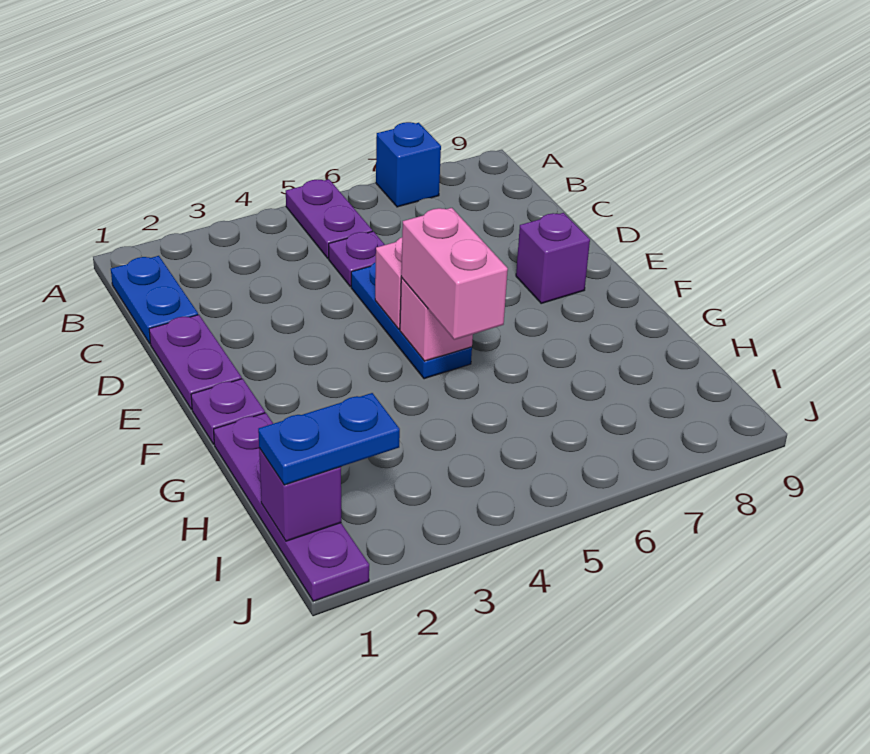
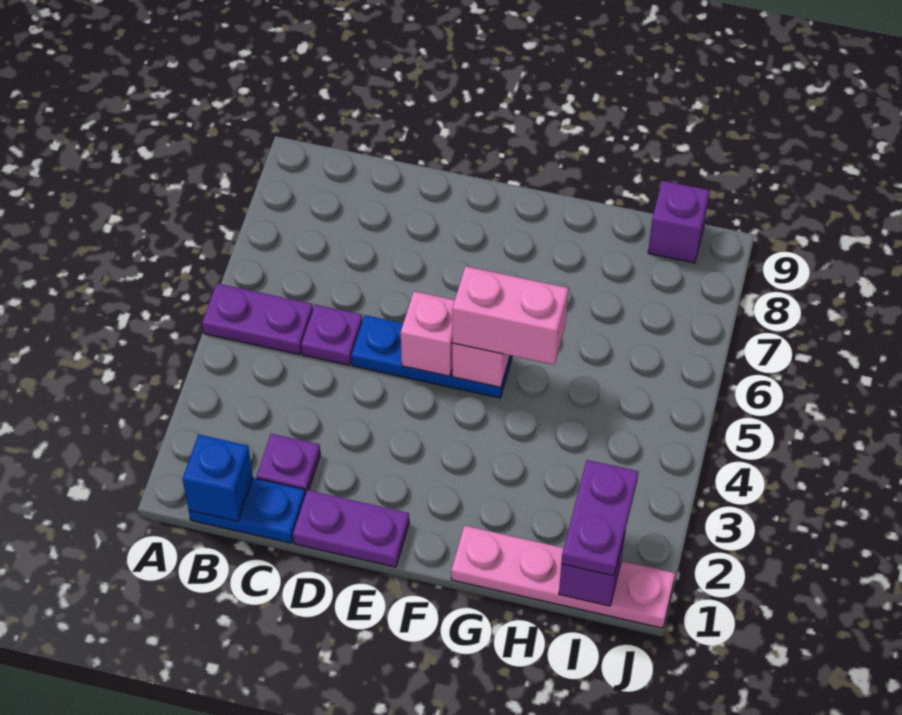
blue brick A7 level 1 -> blue brick B1 level 2
purple brick E8 level 1 -> purple brick I9 level 1
purple plate F1 level 1 -> purple plate C2 level 1
purple plate G1:J1 level 1 -> pink plate G1:J1 level 1
blue plate I1:I2 level 3 -> purple plate I1:I2 level 3

